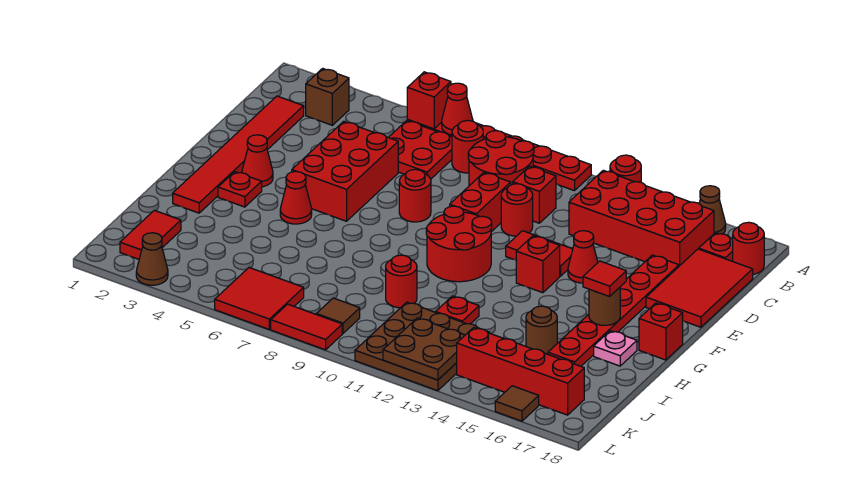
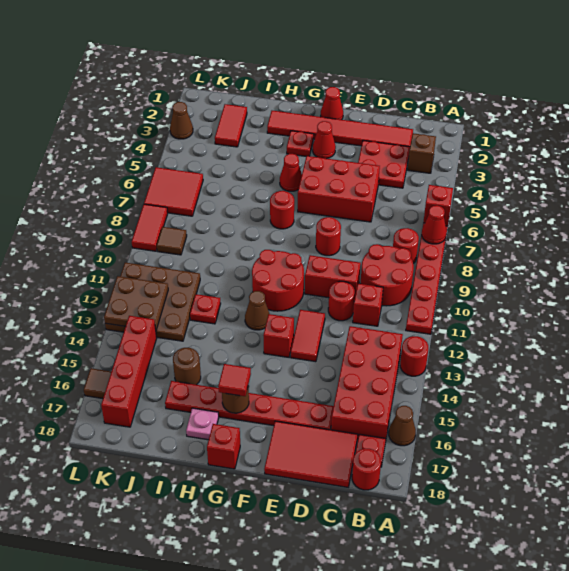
red plate B6:C7 level 1 -> red plate C3:D4 level 1
red cone E14 level 1 -> red cone F1 level 1
none -> brown cone G12 level 1
red round brick I10 level 1 -> red round brick G7 level 1
red tile J2:K2 level 1 -> red tile J2:J3 level 1

